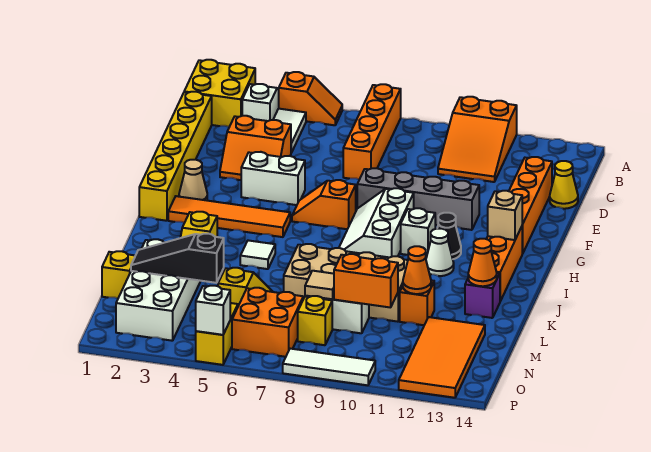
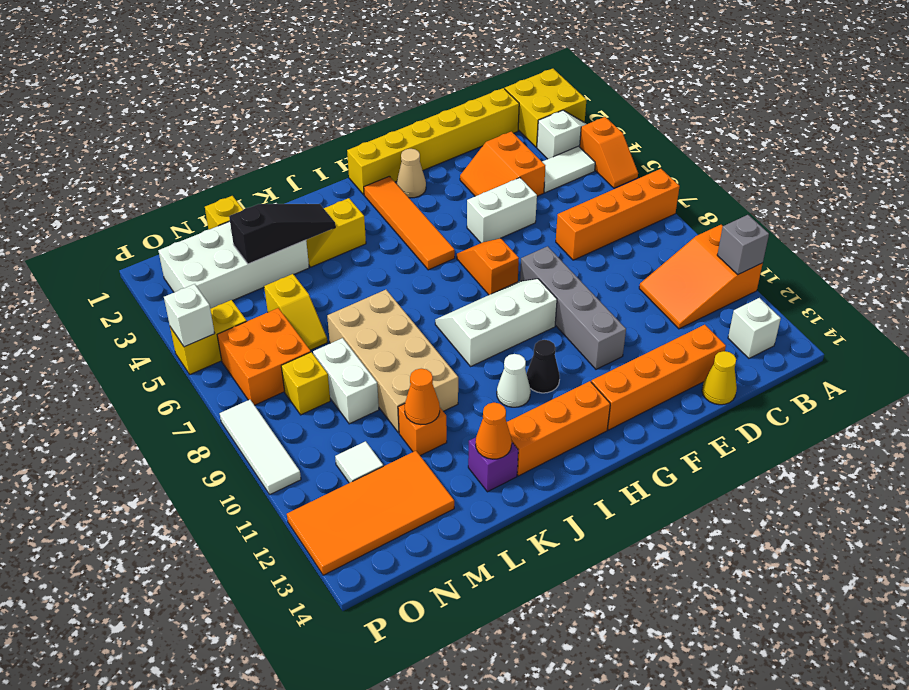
none -> grey brick A11 level 2
white brick F4:F5 level 1 -> white brick E5:F5 level 1
white brick H10 level 1 -> white brick B13 level 1
tan brick H13 level 2 -> none
white tile J5 level 1 -> white tile N11 level 1
black slope M2:M4 level 2 top 4 -> black slope K3:M3 level 2 top M
tan tile M8 level 2 -> none
orange brick M9:M10 level 2 -> none

